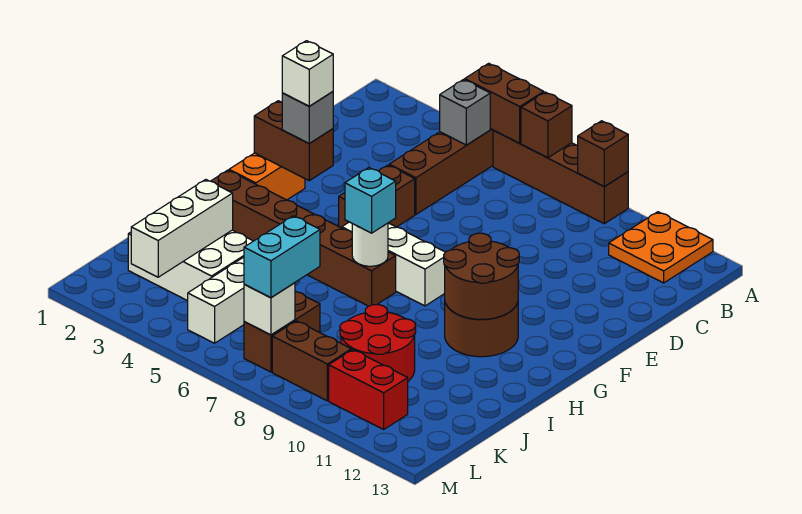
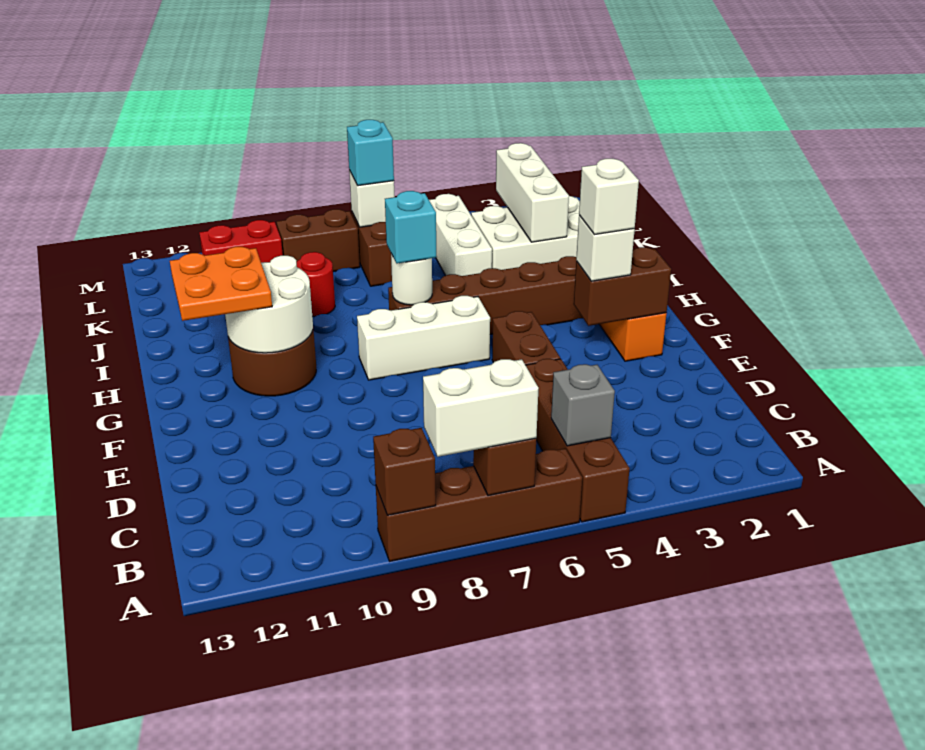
brown brick A5:A6 level 2 -> none
none -> white brick A7:A8 level 3
orange plate A11:B12 level 1 -> orange plate G11:H12 level 3
grey brick F3 level 3 -> white brick F3 level 3
brown round brick G10:H11 level 2 -> white round brick G10:H11 level 2
red round brick J9:K10 level 1 -> red round brick J9 level 1
cyan brick K7:L7 level 3 -> cyan brick L7 level 3

